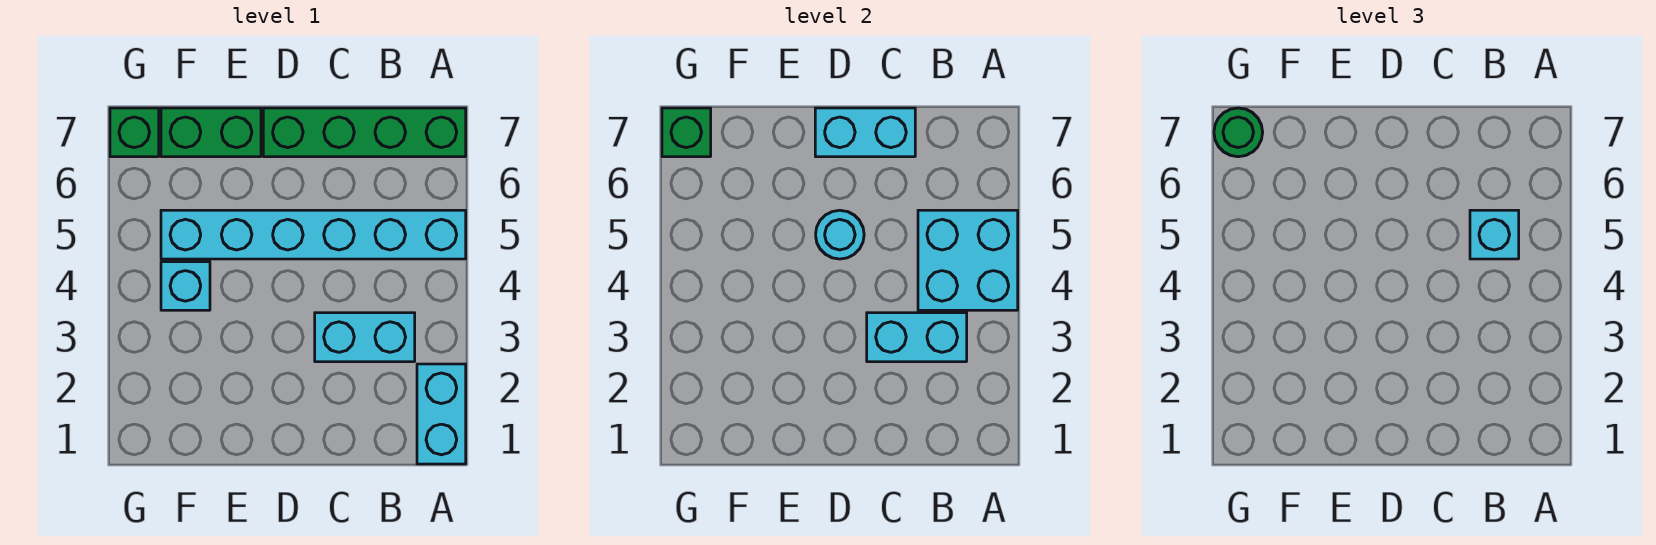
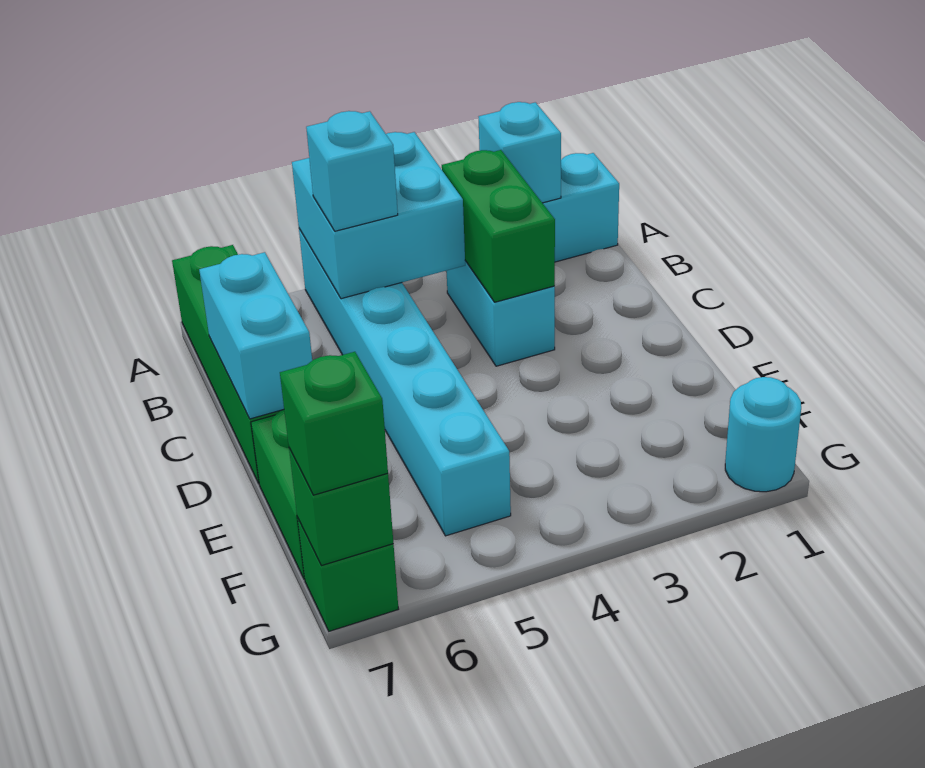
cyan brick B3:C3 level 2 -> green brick B3:C3 level 2
cyan round brick D5 level 2 -> cyan round brick G1 level 1
cyan brick F4 level 1 -> cyan brick A2 level 2
green round brick G7 level 3 -> green brick G7 level 3

